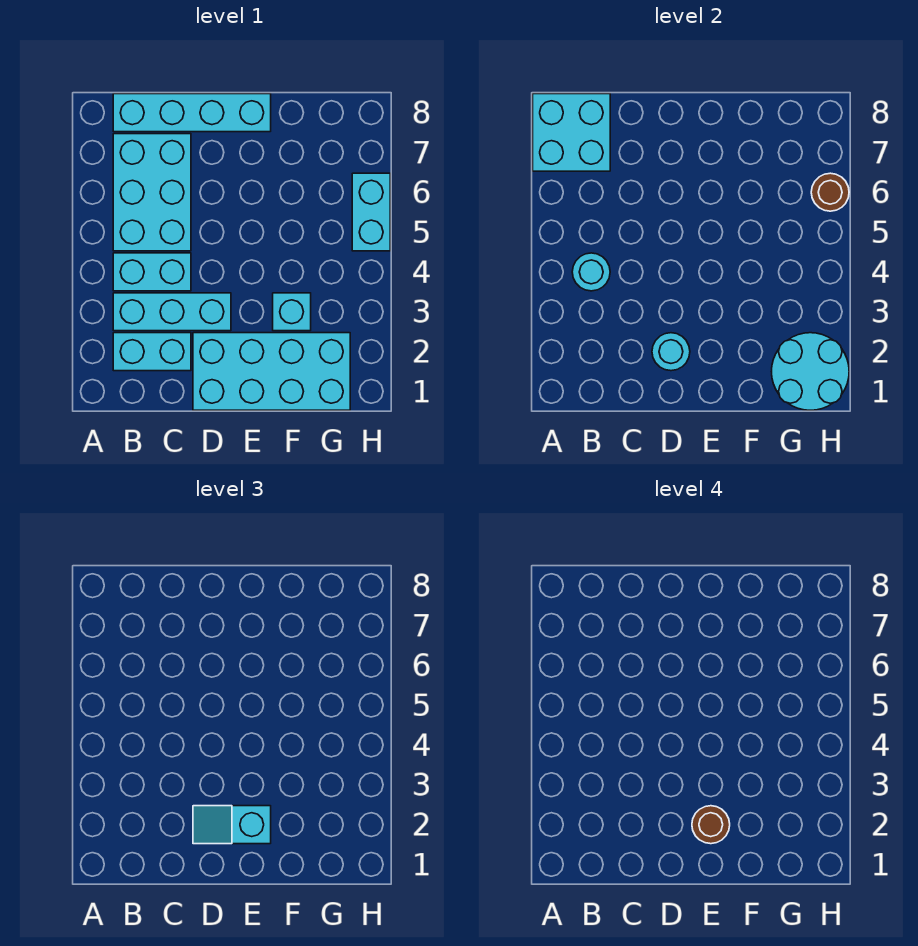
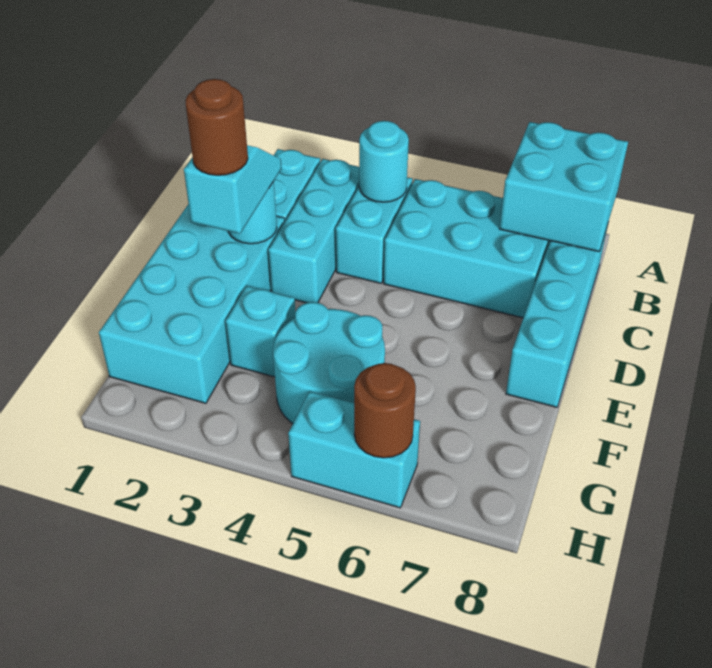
cyan round brick G1:H2 level 2 -> cyan round brick F4:G5 level 1

